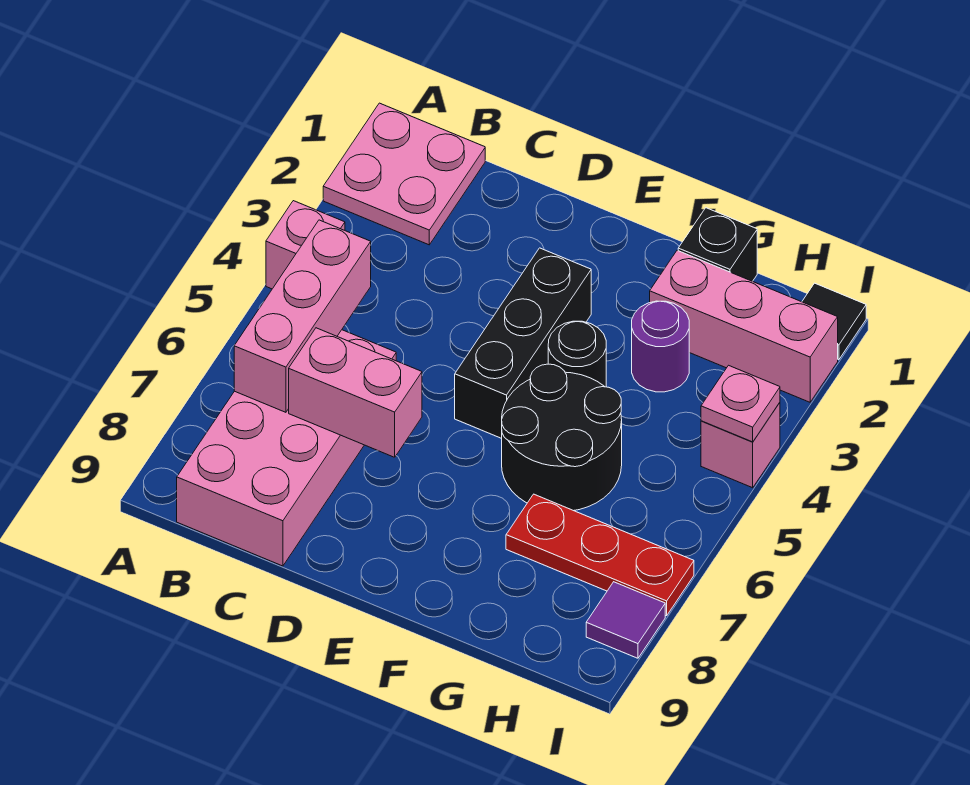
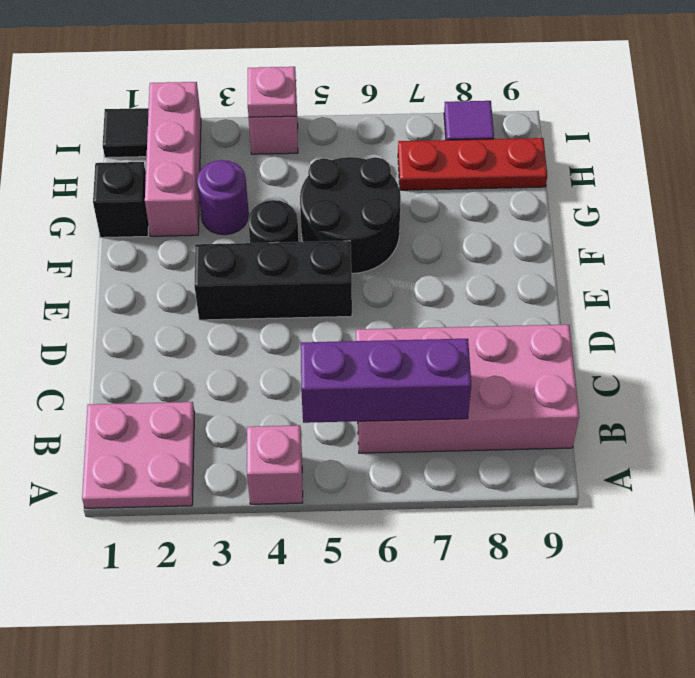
pink brick B5:B7 level 2 -> purple brick B5:B7 level 2
pink brick C7:D7 level 2 -> none
red plate G7:I7 level 1 -> red plate H7:H9 level 1

